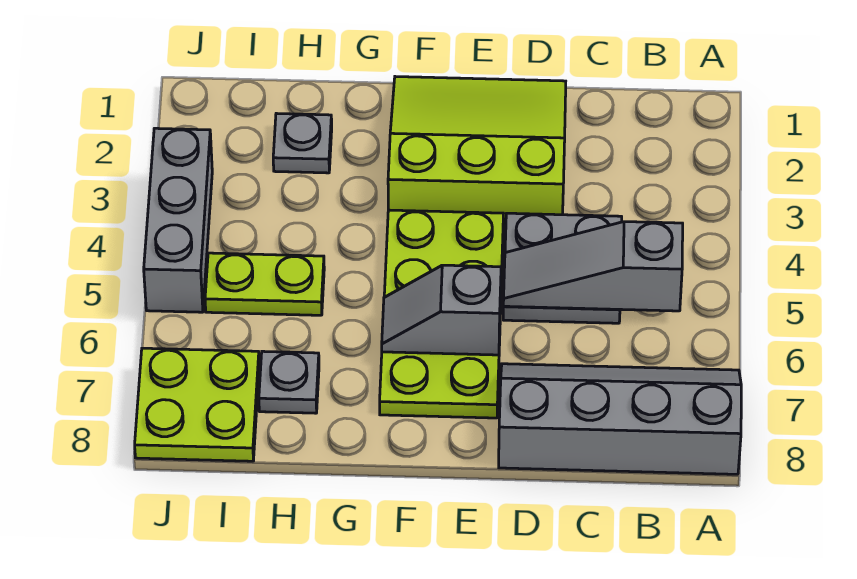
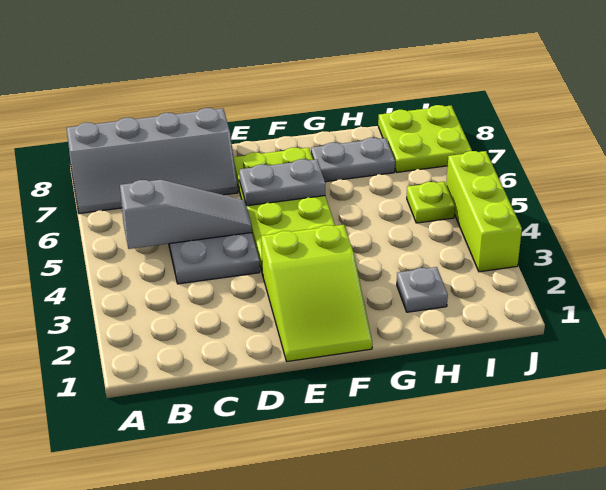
lime slope D1:F3 level 1 top 3 -> lime slope E1:F3 level 1 top 3
grey slope E6:F6 level 2 top E -> grey plate E6:F6 level 2
lime plate H5:I5 level 1 -> lime plate I5 level 1
grey plate H7 level 1 -> grey plate G7:H7 level 1
grey brick J3:J5 level 1 -> lime brick J3:J5 level 1

